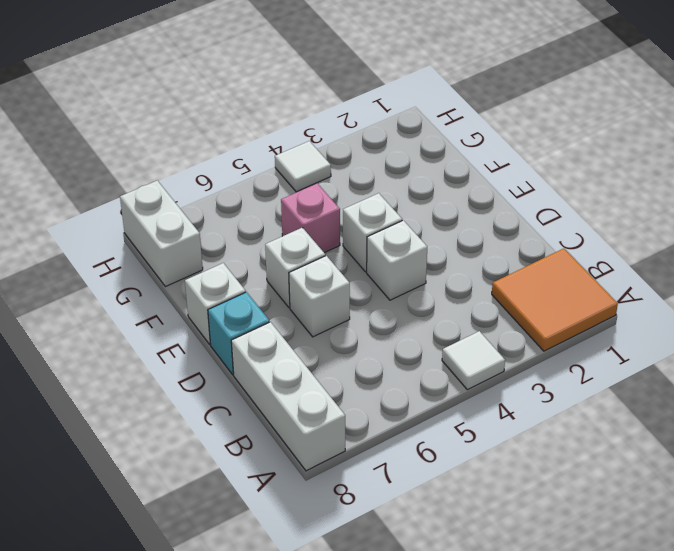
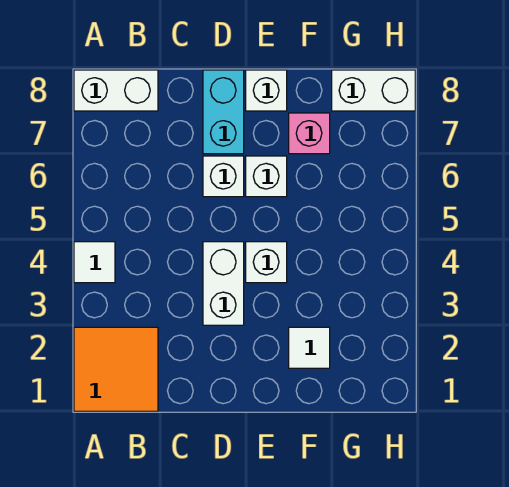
white brick A8:C8 level 1 -> white brick A8:B8 level 1
white brick D4 level 1 -> white brick D3:D4 level 1
cyan brick D8 level 1 -> cyan brick D7:D8 level 1
pink brick F5 level 1 -> pink brick F7 level 1
white tile H4 level 1 -> white tile F2 level 1

